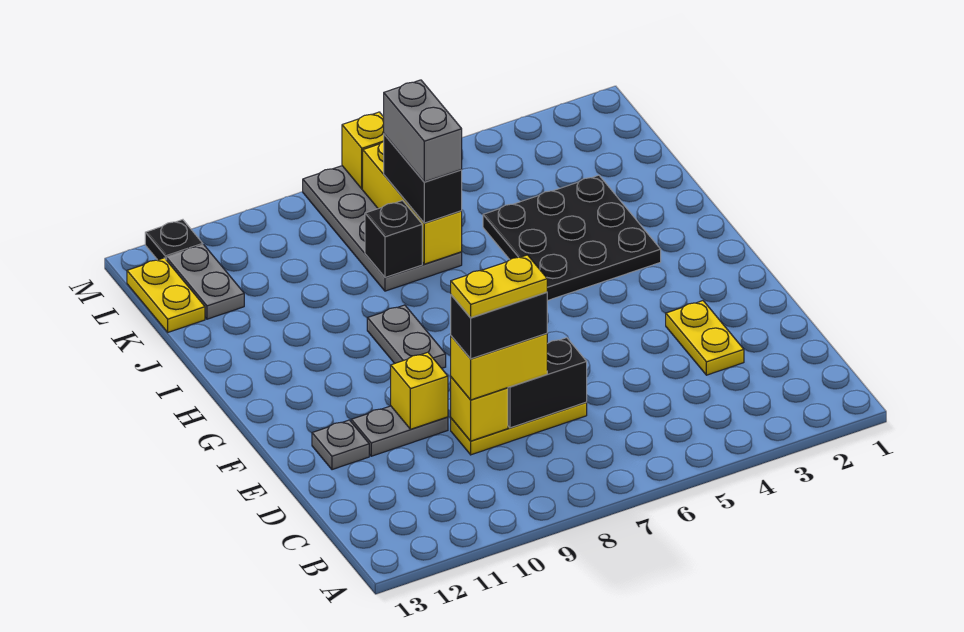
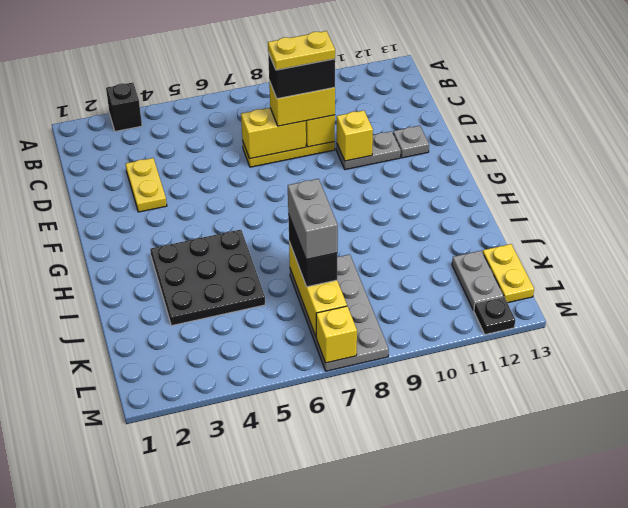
black brick D7:D8 level 2 -> yellow brick D7:D8 level 2
grey plate G9:H9 level 1 -> none
black brick J8 level 2 -> black brick A3 level 1

